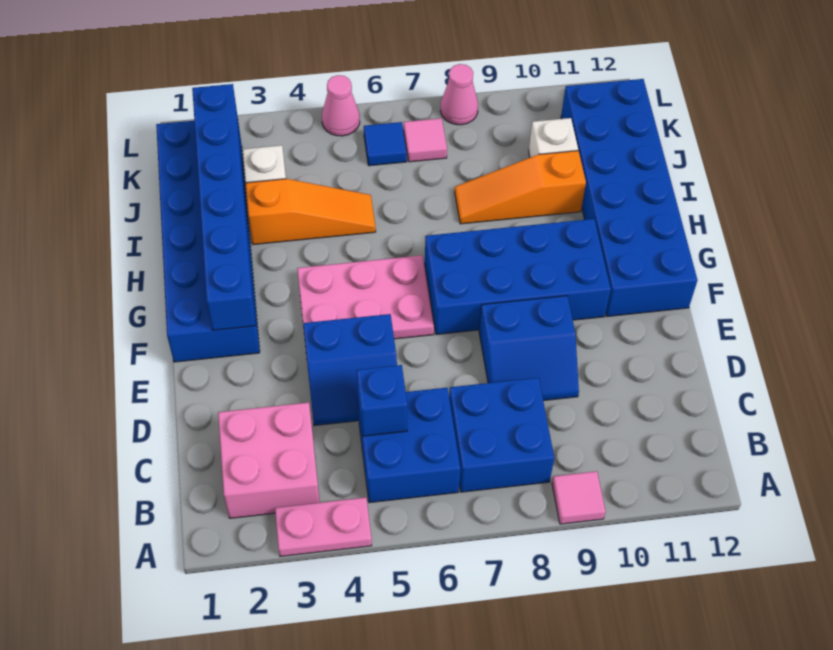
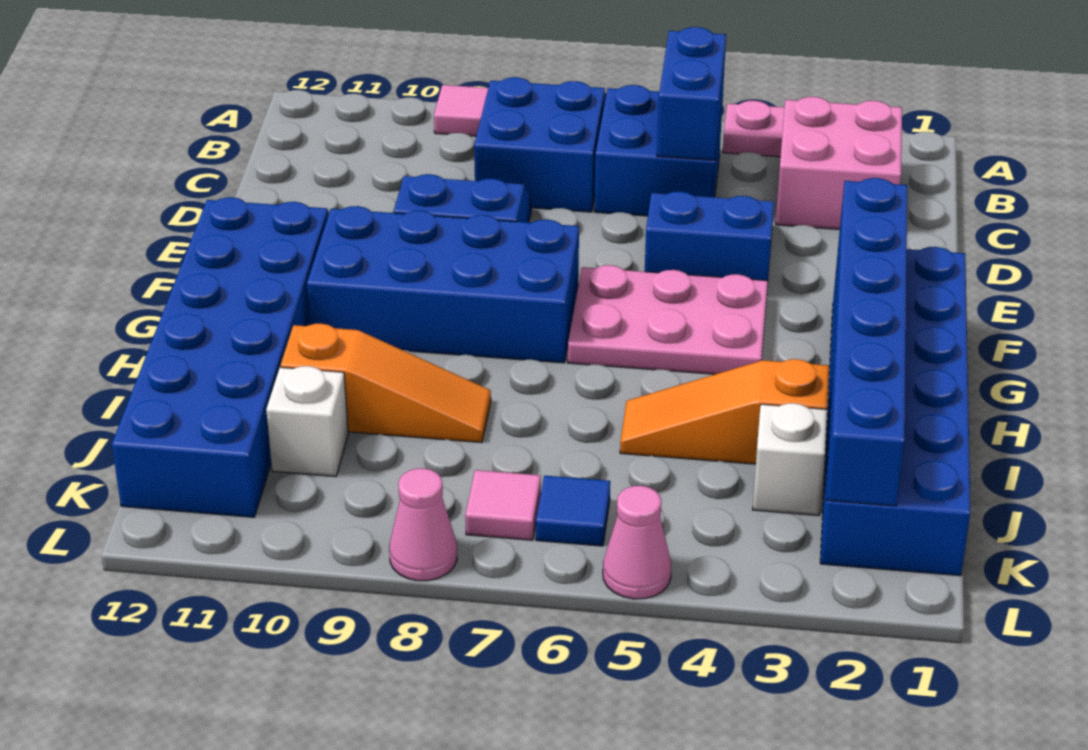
blue brick C5 level 2 -> blue brick B5:C5 level 2

